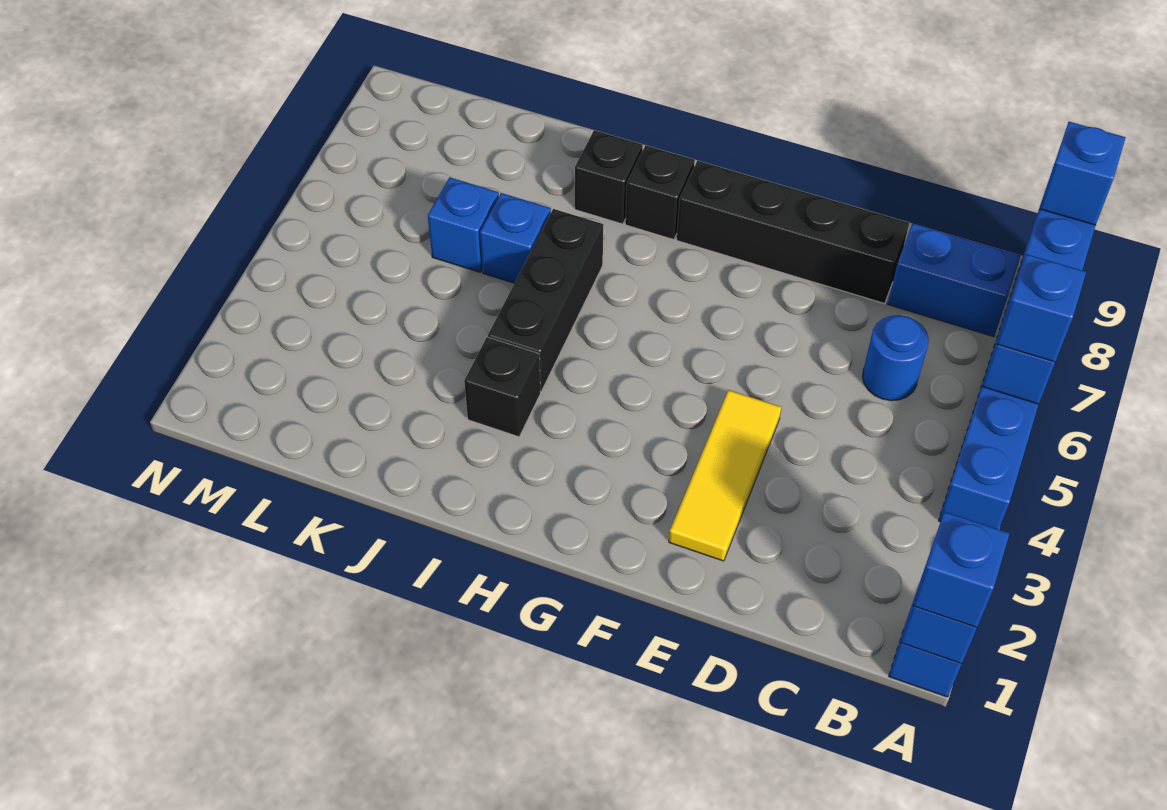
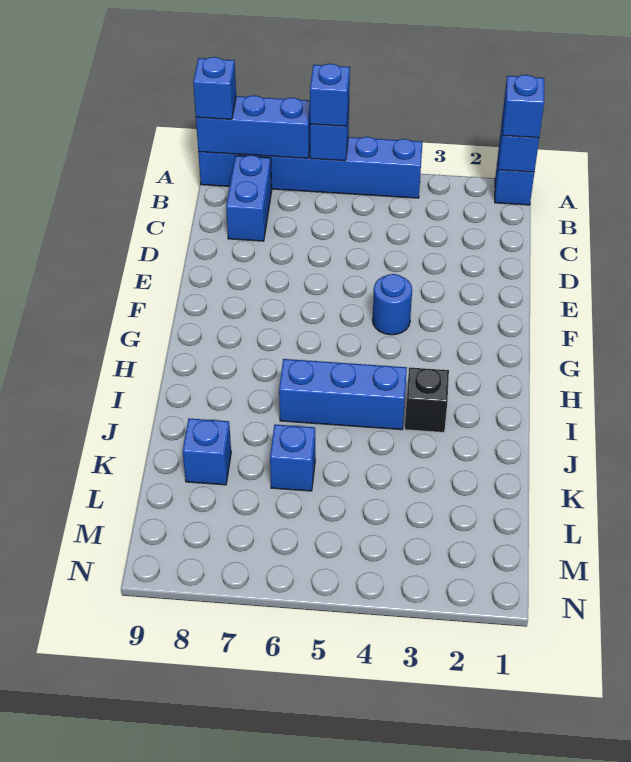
blue round brick C6 level 1 -> blue round brick F4 level 1
black brick D8:G8 level 1 -> none
yellow tile E2:E4 level 1 -> none
black brick H8 level 1 -> none
black brick I4:I6 level 1 -> blue brick I4:I6 level 1
black brick I8 level 1 -> none
blue brick J6 level 1 -> blue brick K8 level 1

